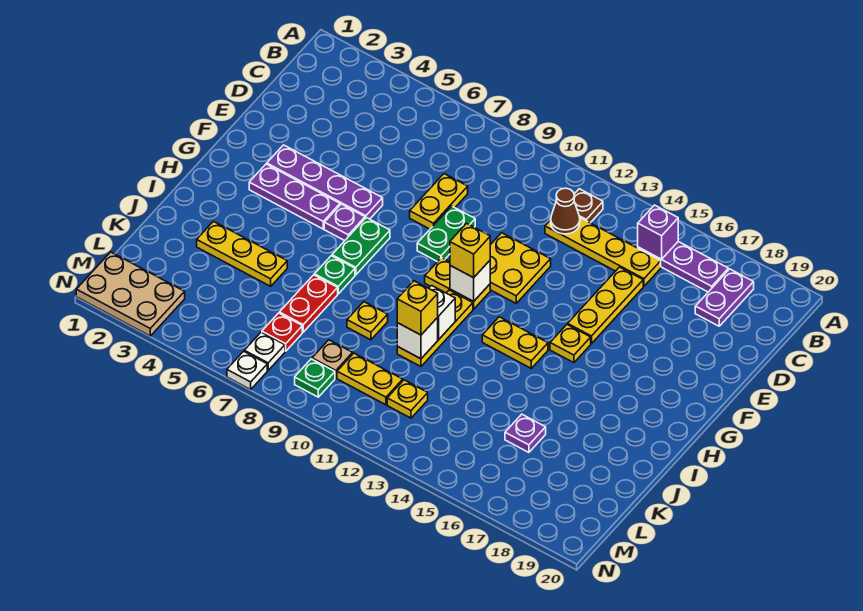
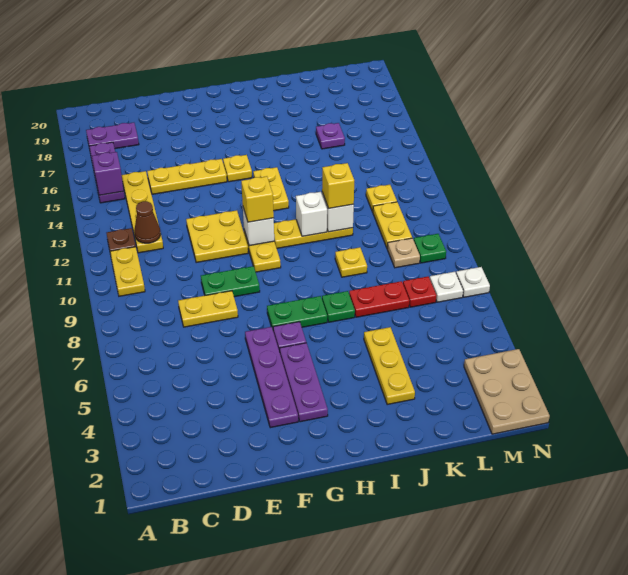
none -> yellow plate B10:B11 level 1

